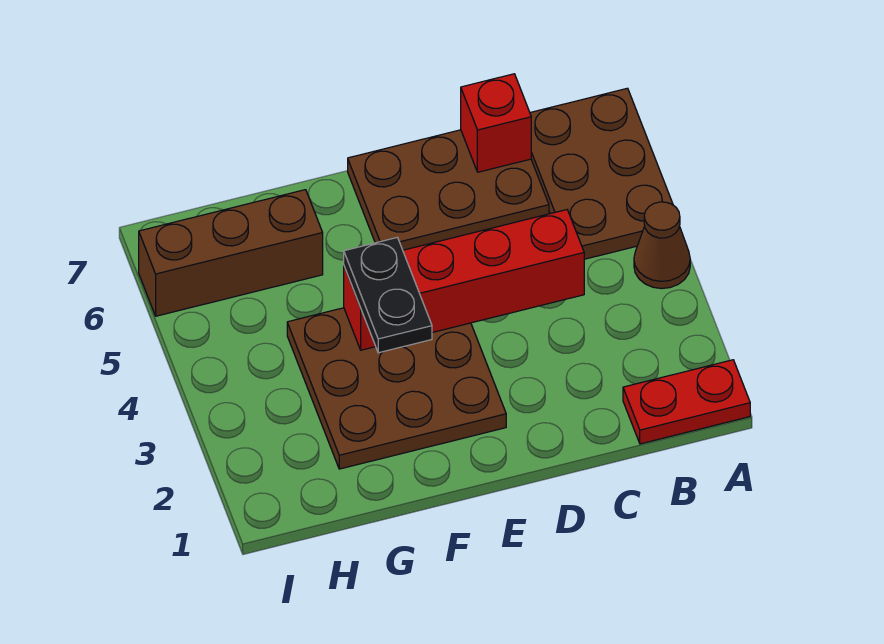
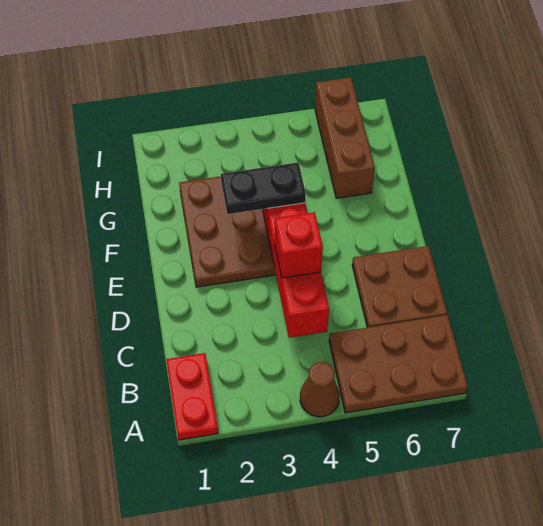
brown plate C6:E7 level 1 -> brown plate C6:D7 level 1
red brick C7 level 2 -> red brick D4 level 3

